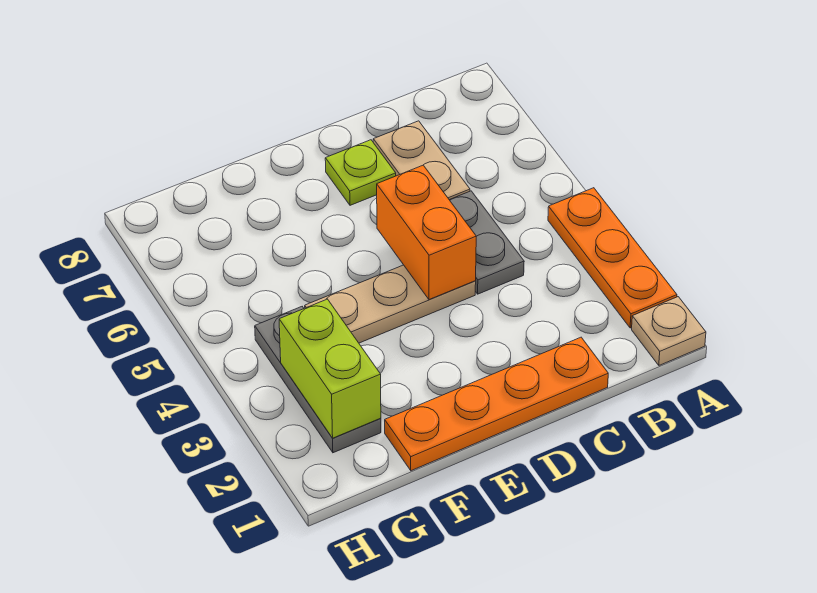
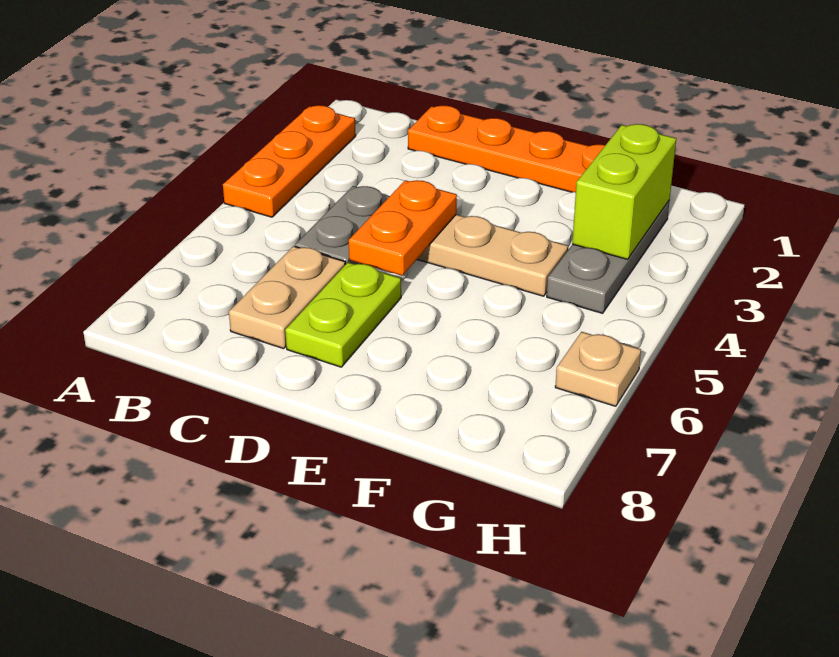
tan plate A1 level 1 -> tan plate H6 level 1
orange brick D4:D5 level 2 -> orange plate D4:D5 level 2
lime plate D7 level 1 -> lime plate D6:D7 level 1

